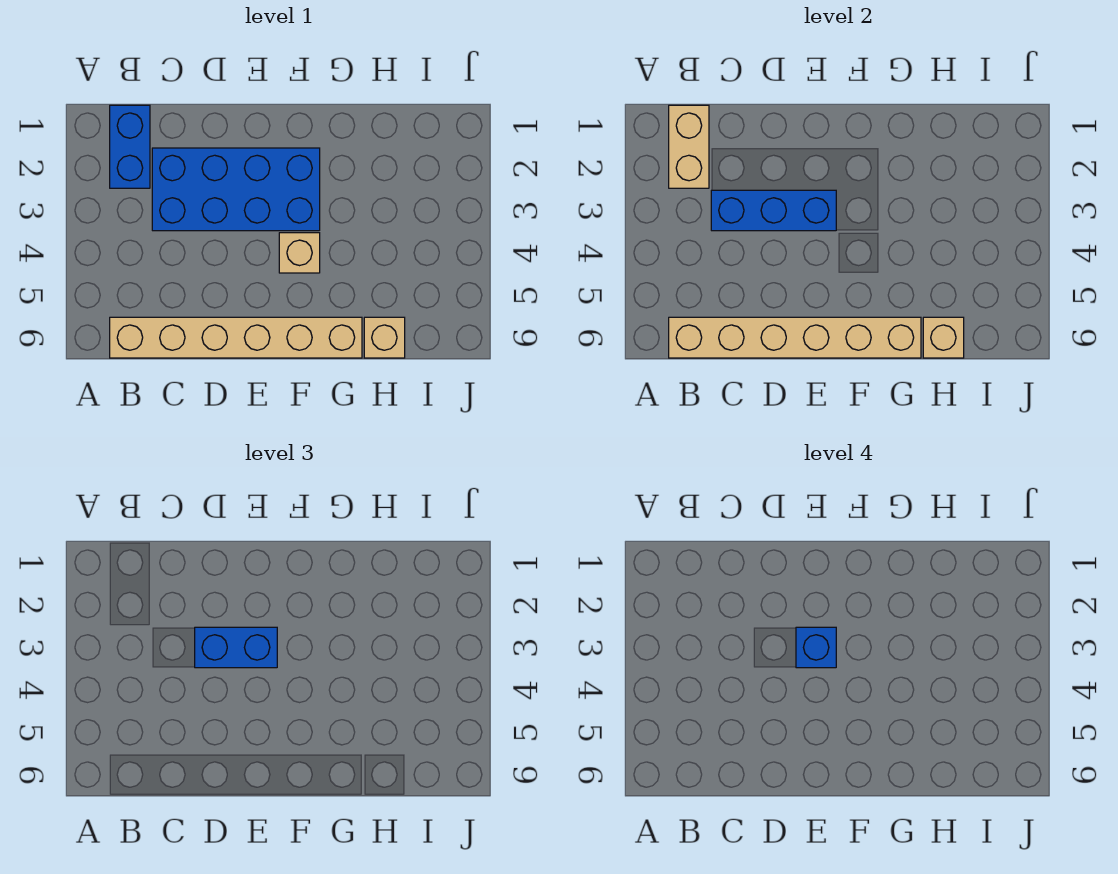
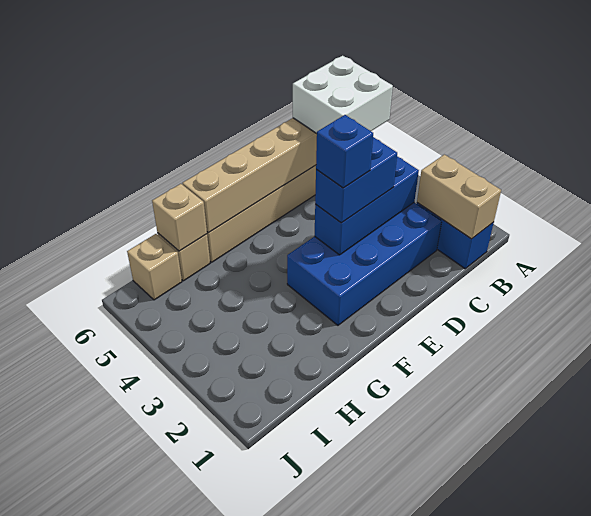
none -> white brick B5:C6 level 3
tan brick F4 level 1 -> tan brick I6 level 1

